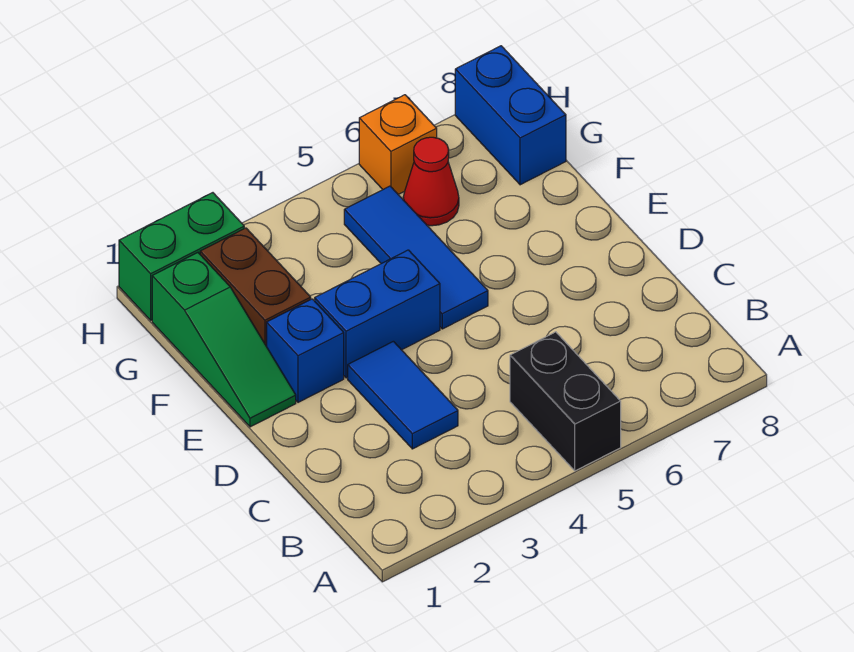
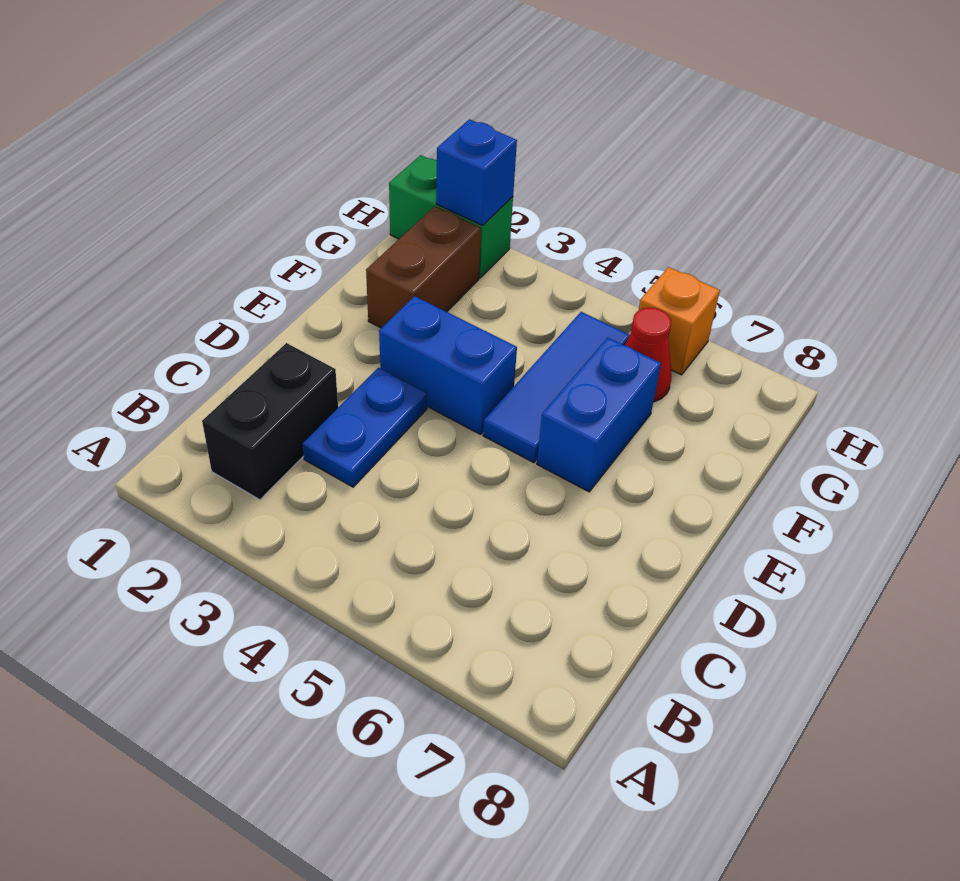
black brick A5:B5 level 1 -> black brick B2:C2 level 1
blue tile C3:D3 level 1 -> blue plate C3:D3 level 1
green slope E1:G1 level 1 top G -> none
blue brick E2 level 1 -> blue brick H2 level 2
blue brick G8:H8 level 1 -> blue brick E6:F6 level 1

